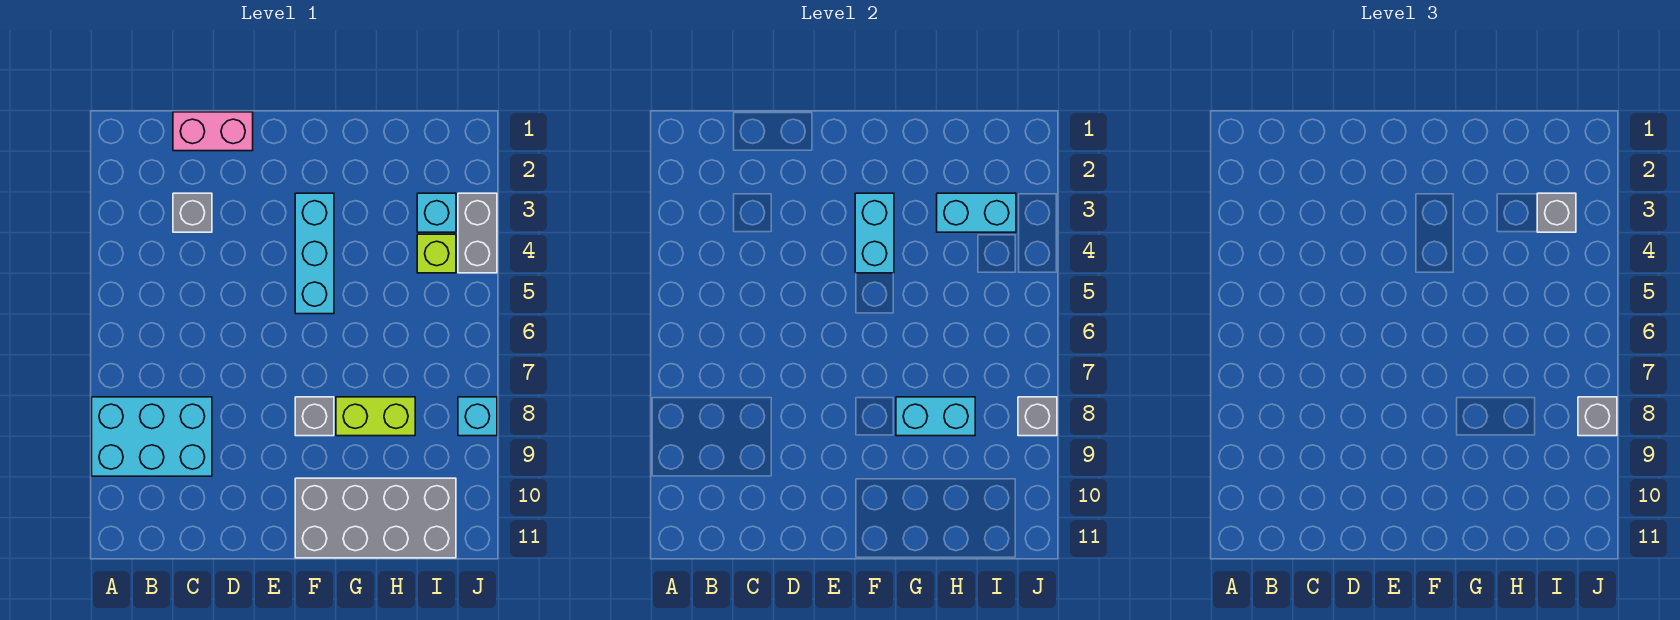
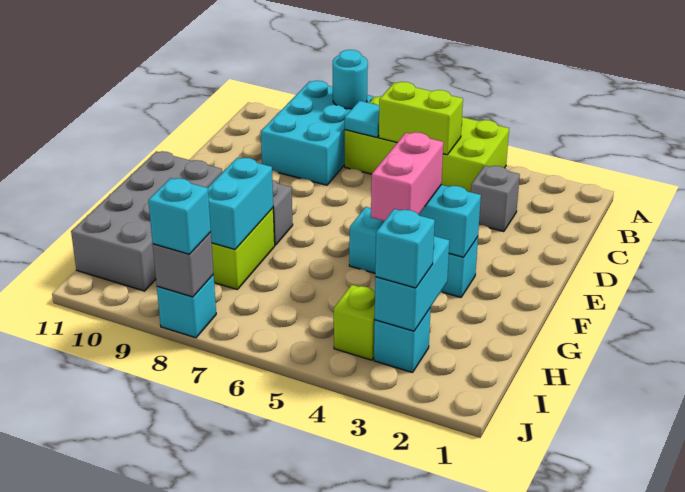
none -> lime brick A4:B7 level 1
none -> cyan round brick A8 level 2
none -> lime brick B5:B6 level 2
none -> cyan tile B7 level 2
pink brick C1:D1 level 1 -> pink brick F4:G4 level 3
grey brick I3 level 3 -> cyan brick I3 level 3
grey brick J3:J4 level 1 -> none
grey brick J8 level 3 -> cyan brick J8 level 3

